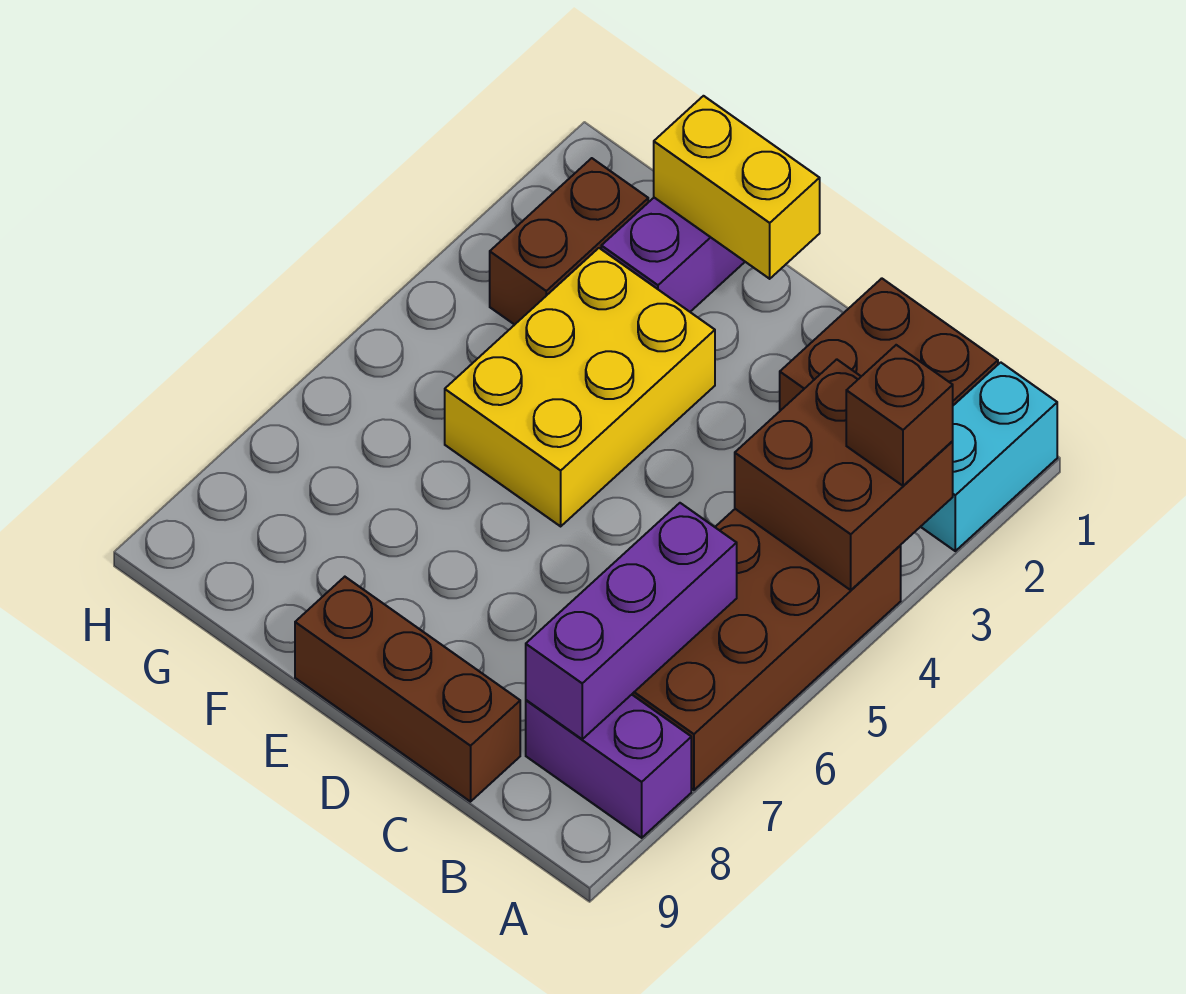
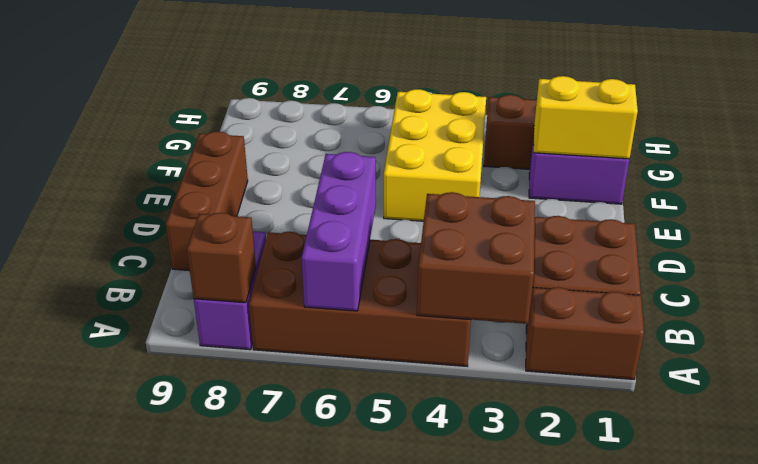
cyan brick A1:A2 level 1 -> brown brick A1:A2 level 1
brown brick A3 level 3 -> brown brick A8 level 2
purple brick B6:B8 level 2 -> purple brick A6:C6 level 2
yellow brick E1:F1 level 2 -> yellow brick F1:F2 level 2
yellow brick E3:F5 level 1 -> yellow brick E4:G5 level 1

